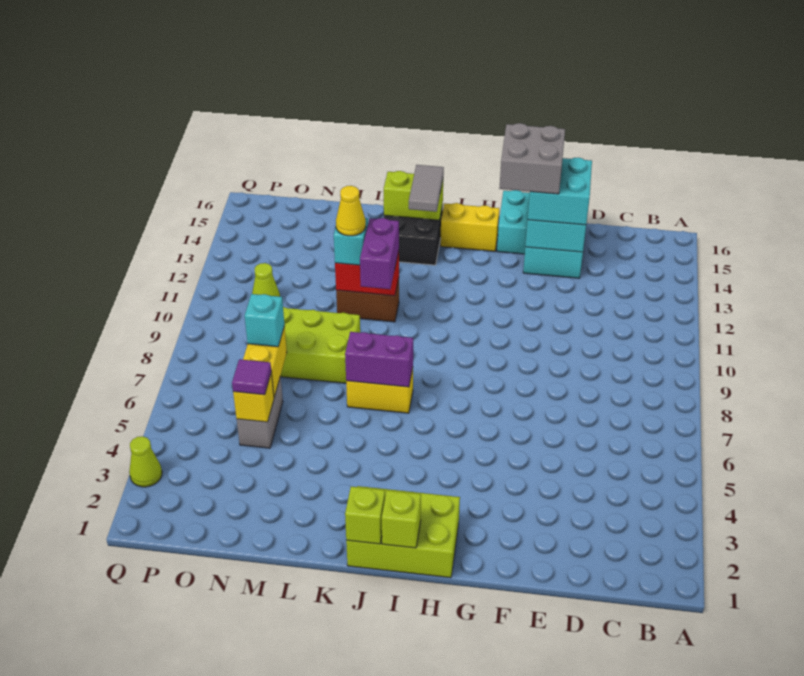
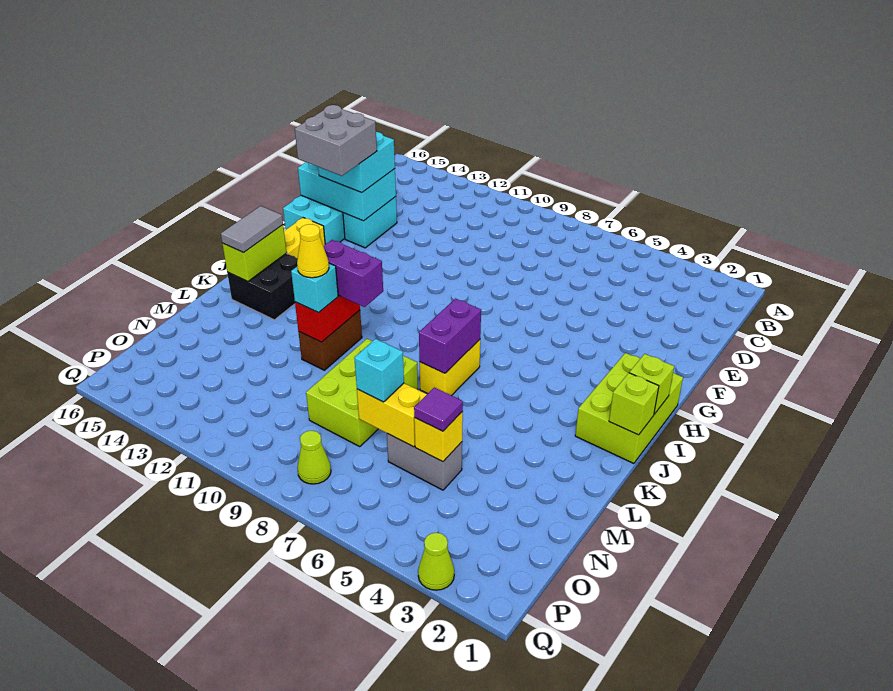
grey tile J14:J15 level 3 -> grey tile J15:K15 level 3
lime cone O11 level 1 -> lime cone P8 level 1

